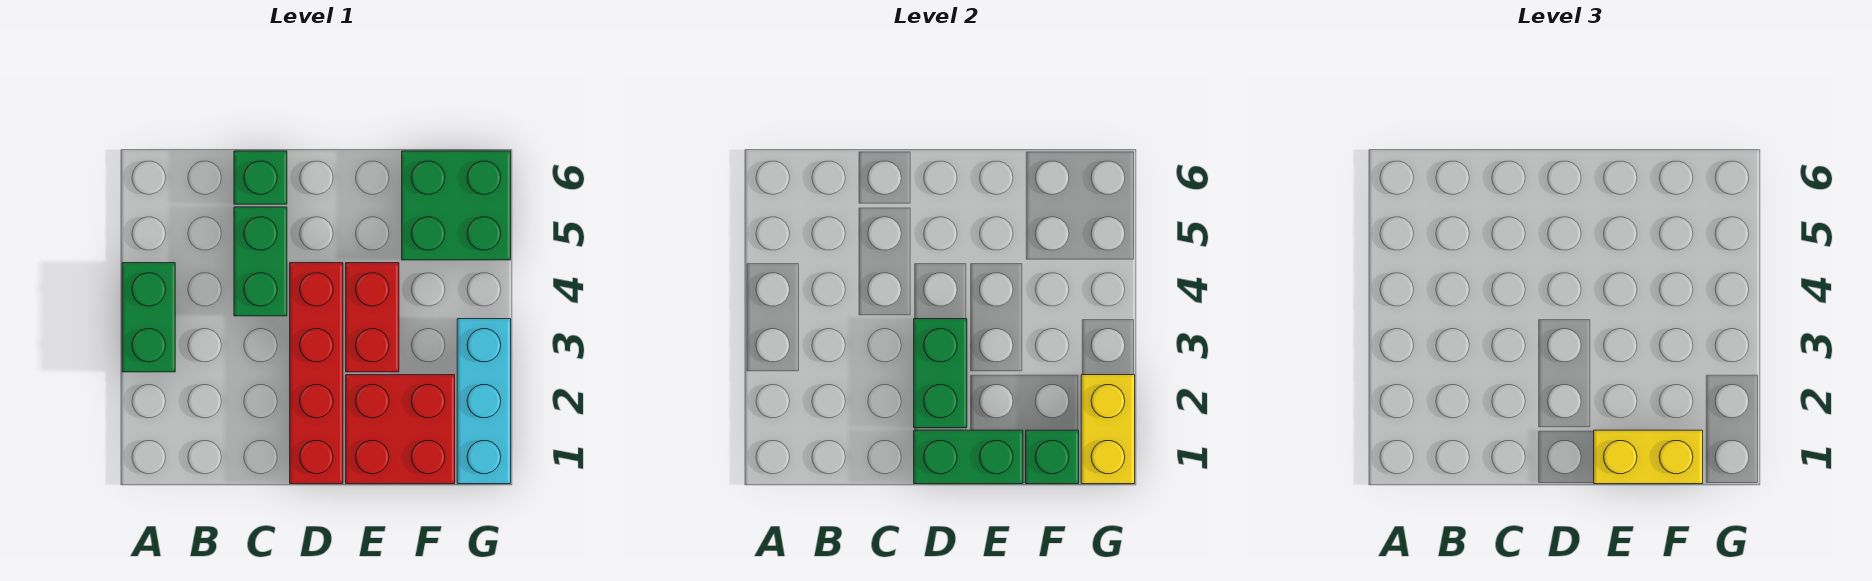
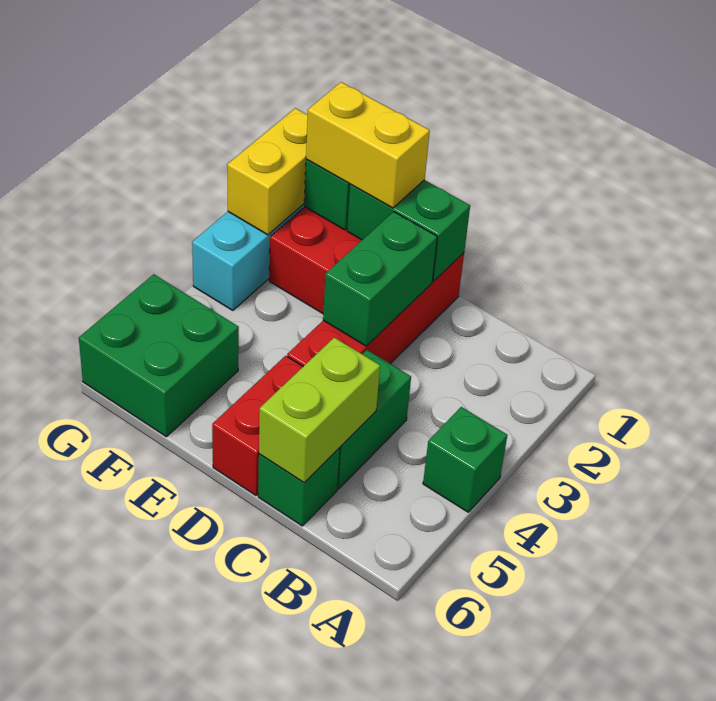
green brick A3:A4 level 1 -> green brick A4 level 1
none -> lime brick C5:C6 level 2
red brick E3:E4 level 1 -> red brick D5:D6 level 1

